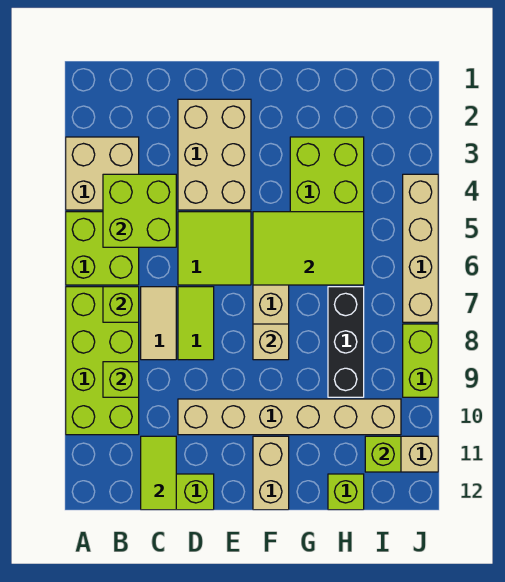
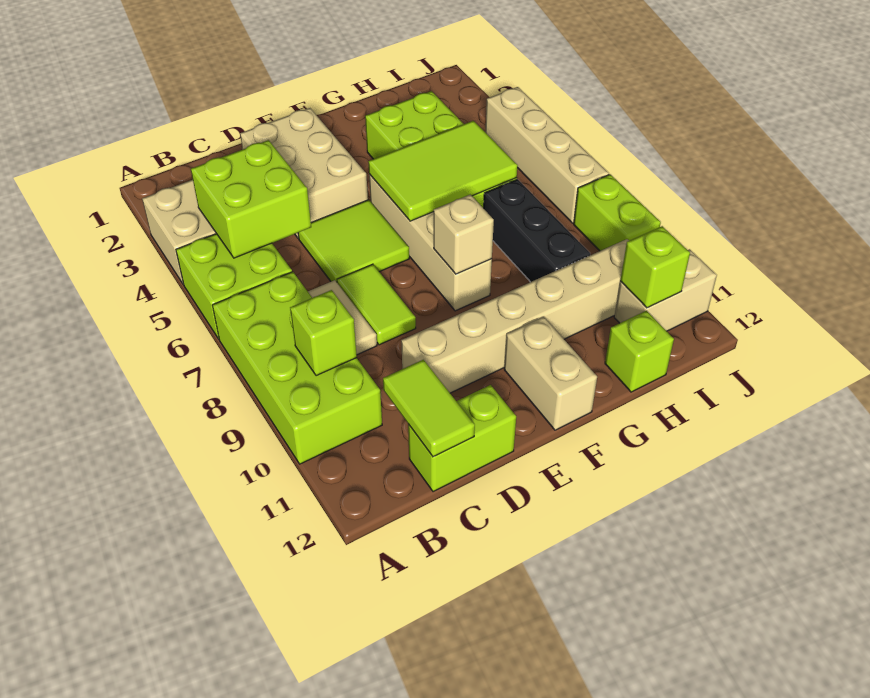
lime brick B7 level 2 -> none

